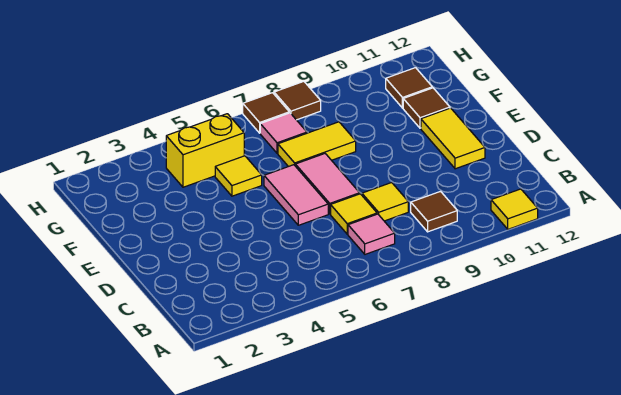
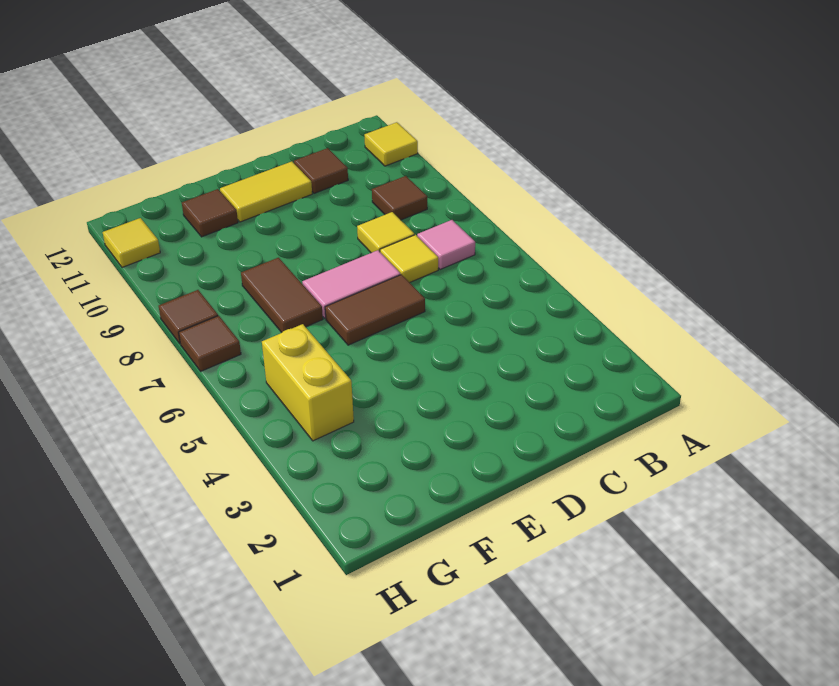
pink tile D6:E6 level 1 -> brown tile D6:E6 level 1
yellow tile F5 level 1 -> yellow tile H11 level 1
yellow tile F7:F8 level 1 -> brown tile F7:F8 level 1
pink tile G7 level 1 -> none
brown tile G11 level 1 -> brown tile C11 level 1

